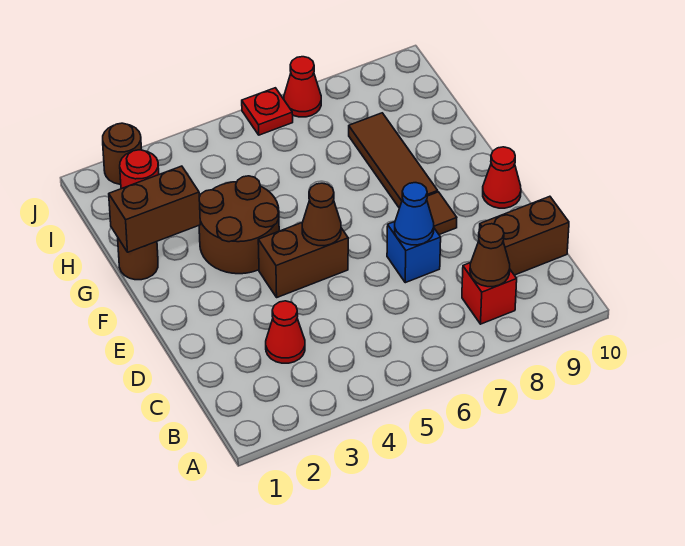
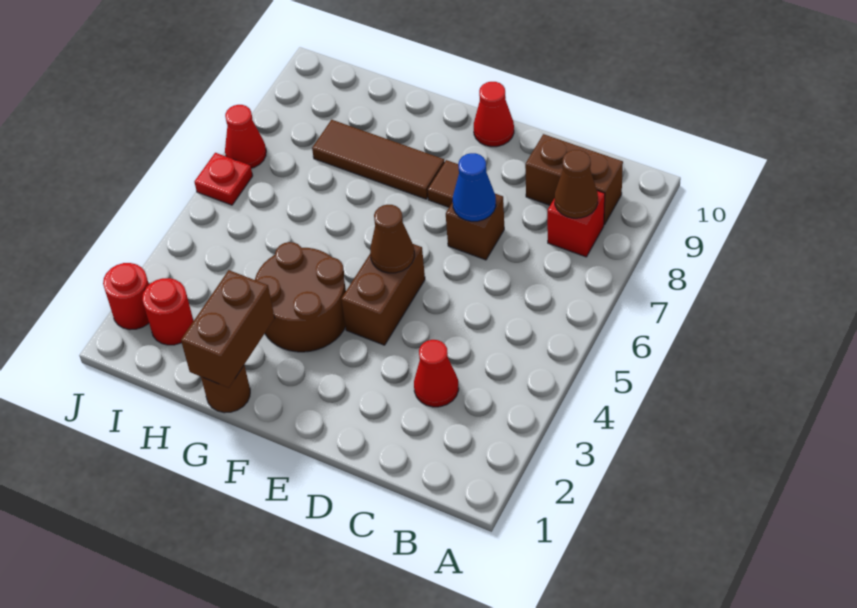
brown brick C9:C10 level 1 -> brown brick B9:C9 level 1
blue brick D7 level 1 -> brown brick D7 level 1
brown round brick J2 level 1 -> red round brick J2 level 1

